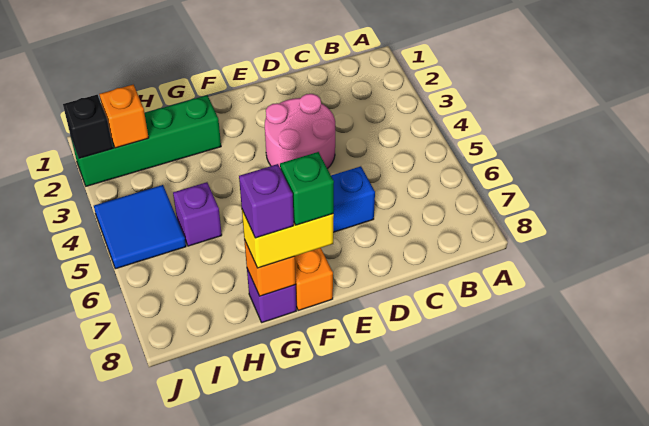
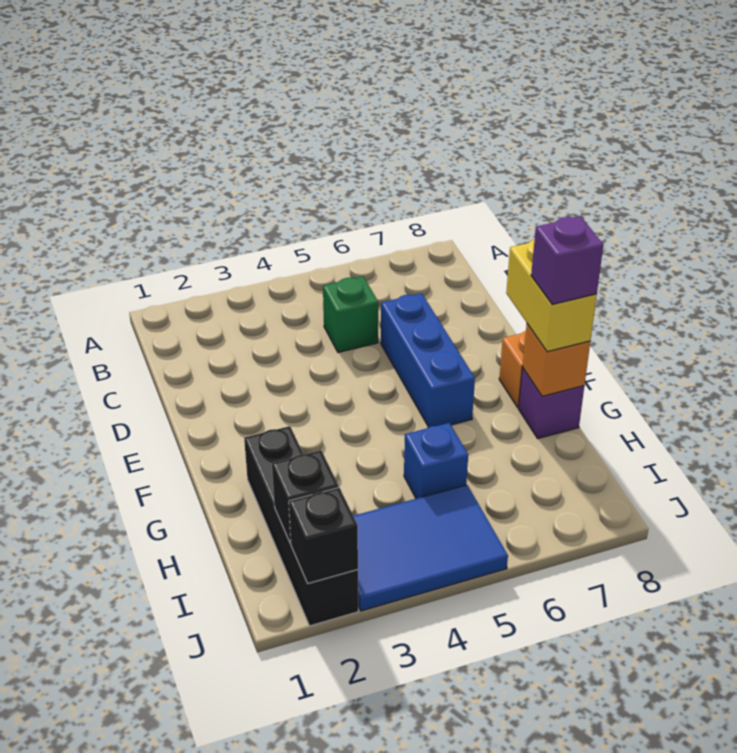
pink round brick D3:E4 level 1 -> none
green brick F8 level 4 -> green brick C5 level 1
green brick G2:J2 level 1 -> black brick G2:J2 level 1
purple brick H5 level 1 -> blue brick H5 level 1
orange brick I2 level 2 -> black brick I2 level 2
blue tile I4:J5 level 1 -> blue tile I3:J5 level 1

